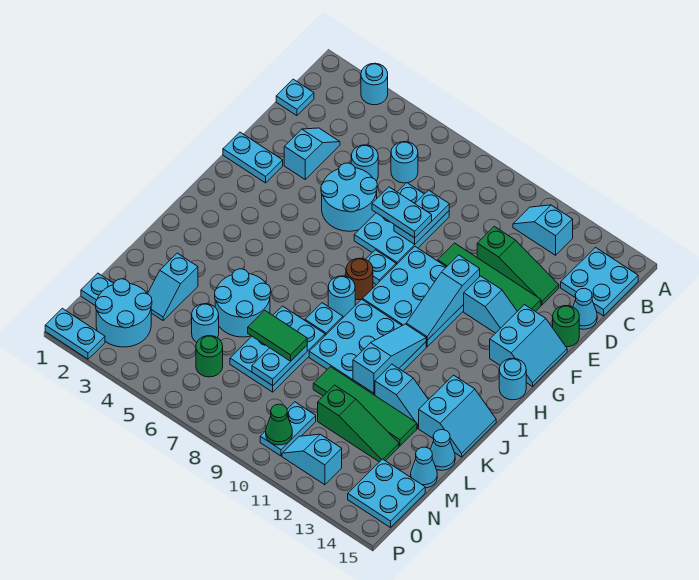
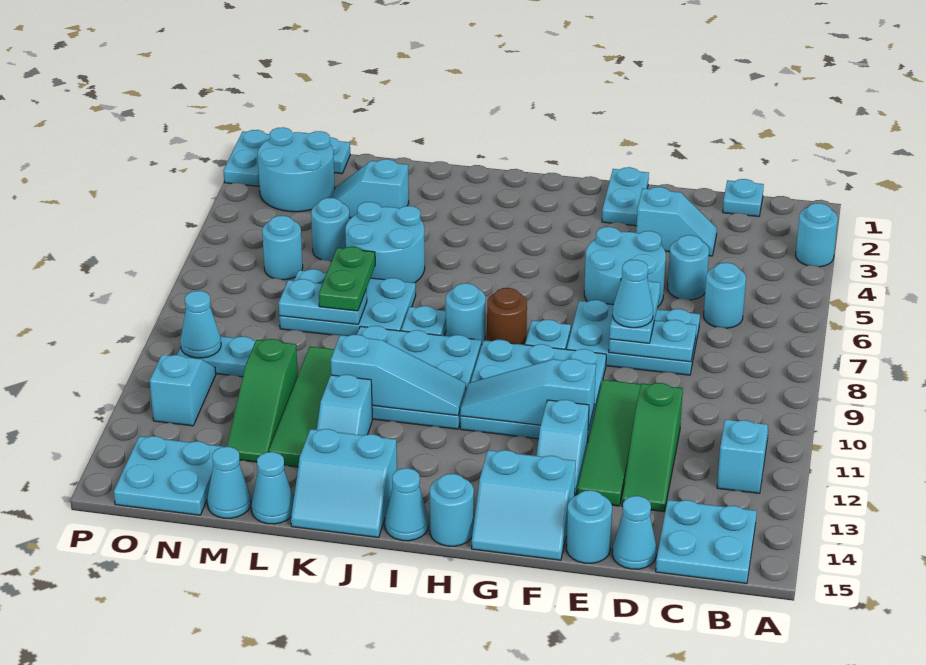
none -> cyan cone E8 level 4
green round brick E15 level 1 -> cyan round brick E15 level 1
none -> cyan cone I15 level 1
green tile L7:L8 level 3 -> green plate L7:L8 level 3
green round brick N6 level 1 -> cyan round brick N6 level 1
green cone O10 level 2 -> cyan cone O10 level 2

